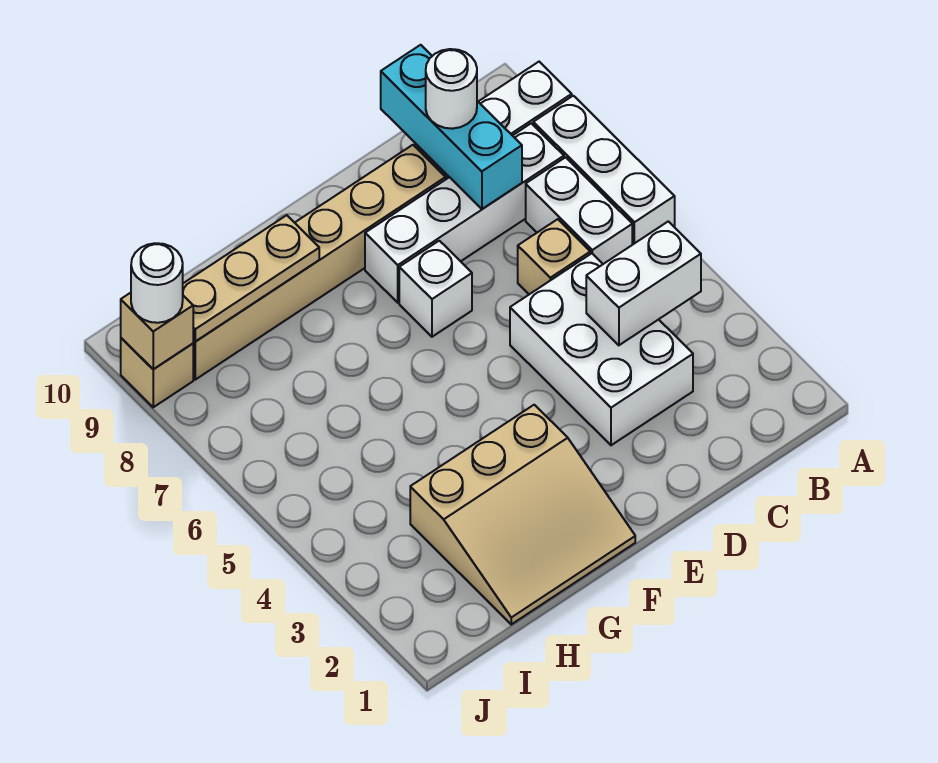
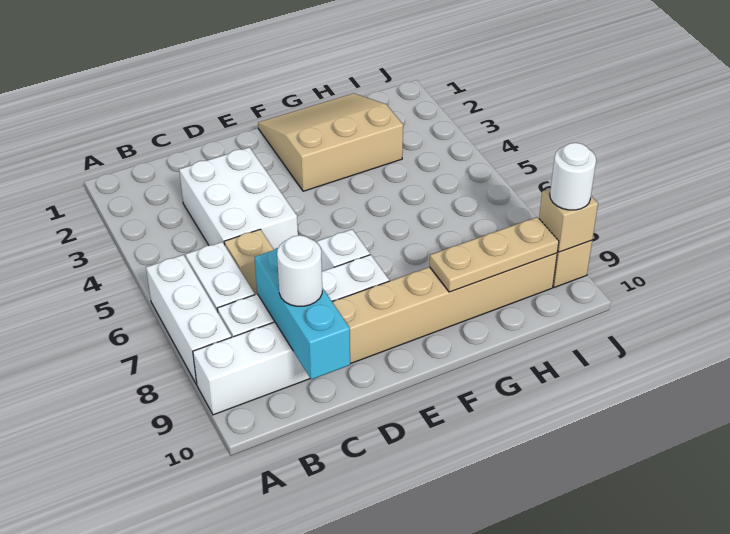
white brick B4:C4 level 2 -> none

